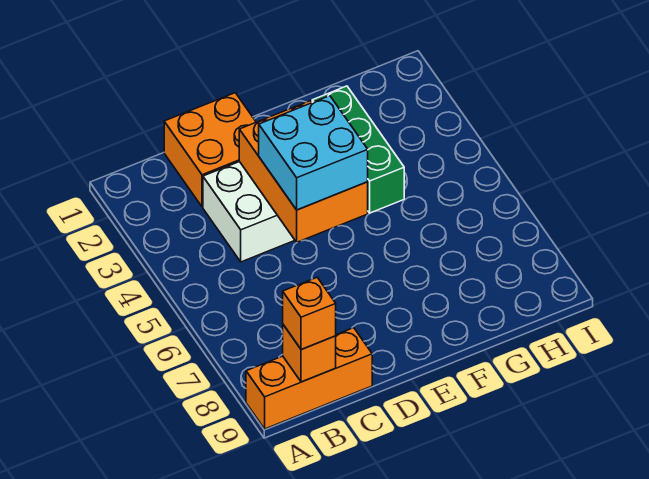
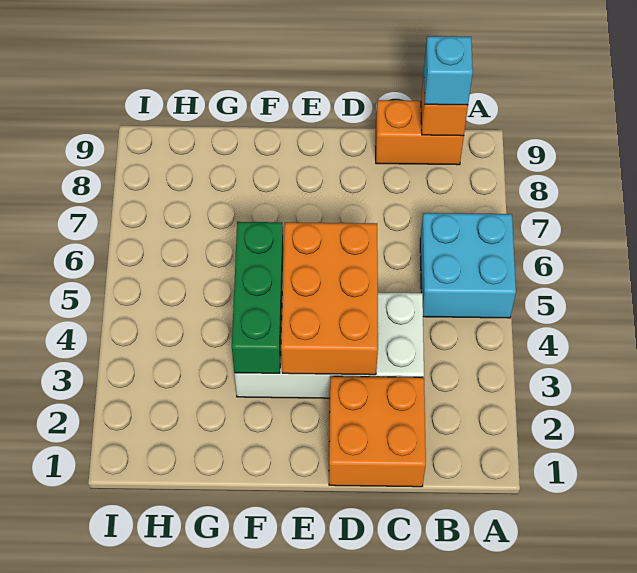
orange brick A9:C9 level 1 -> orange brick B9:C9 level 1
orange brick B9 level 3 -> cyan brick B9 level 3
cyan brick D4:E5 level 3 -> cyan brick A5:B6 level 1

